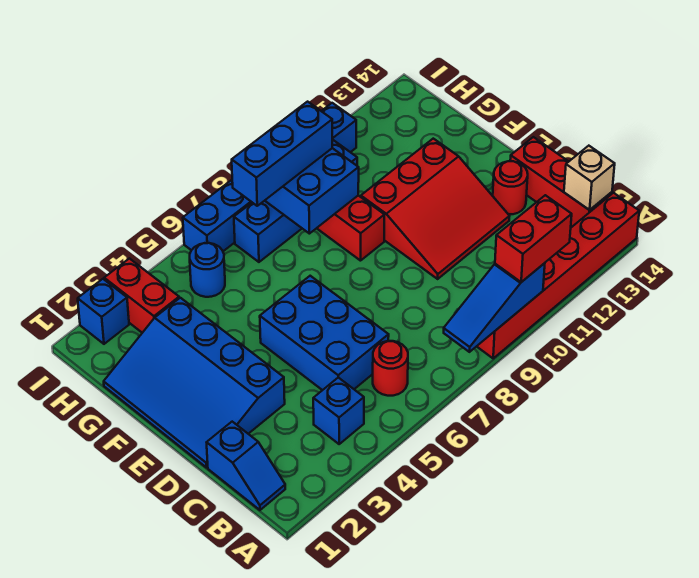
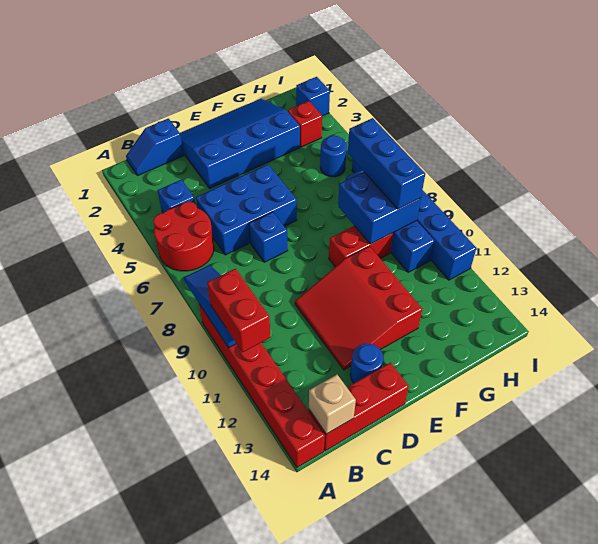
red round brick B6 level 1 -> red round brick A5:B6 level 1
none -> blue brick D7 level 1
red round brick D13 level 1 -> blue round brick D13 level 1
red brick H3:I3 level 1 -> red brick H3 level 1

